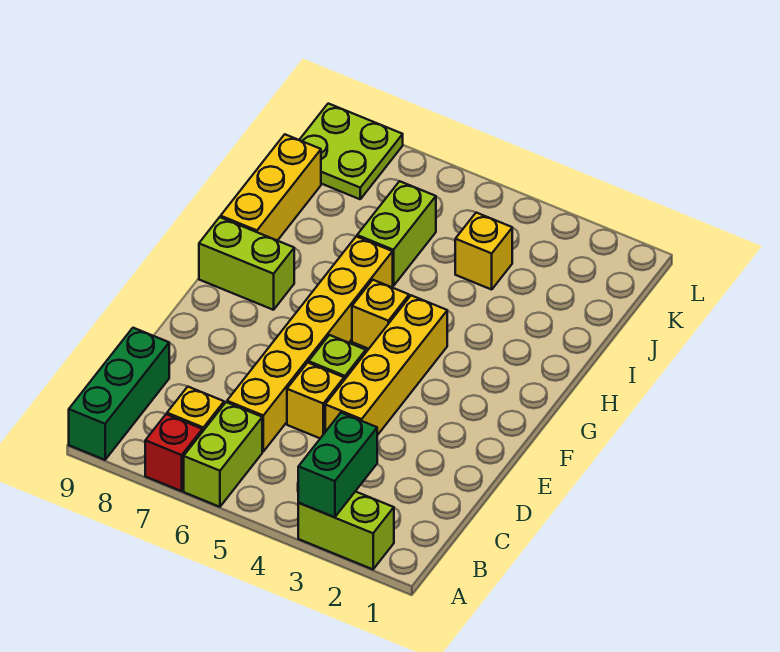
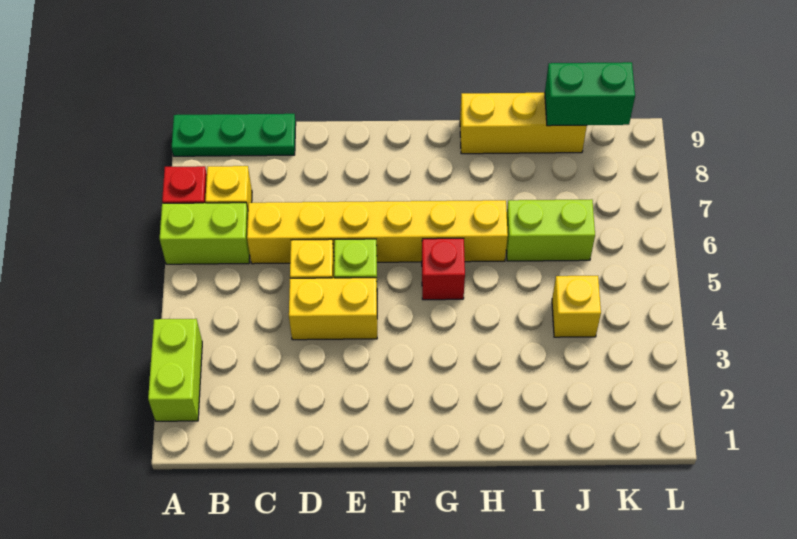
green brick A3:B3 level 2 -> green brick J9:K9 level 2
green brick A9:C9 level 1 -> green plate A9:C9 level 1
yellow brick D4:G4 level 1 -> yellow brick D4:E4 level 1
yellow brick G5 level 1 -> red brick G5 level 1
lime brick G8:G9 level 1 -> none
lime plate K8:L9 level 1 -> none

